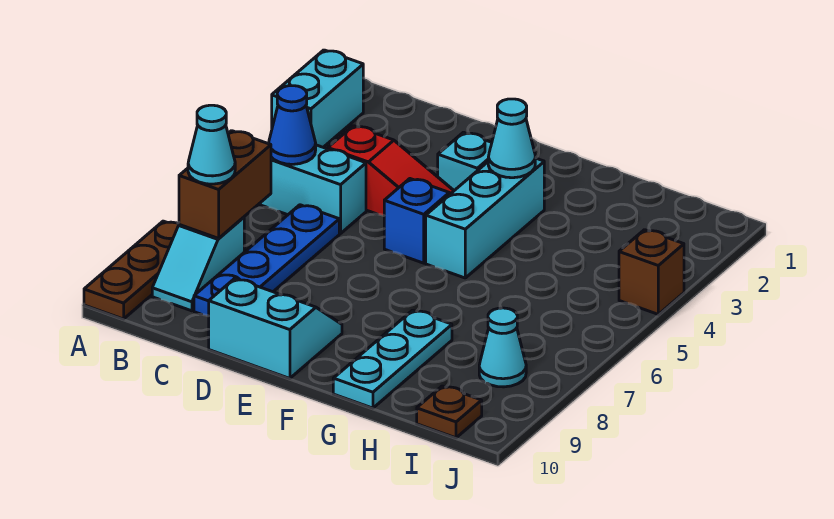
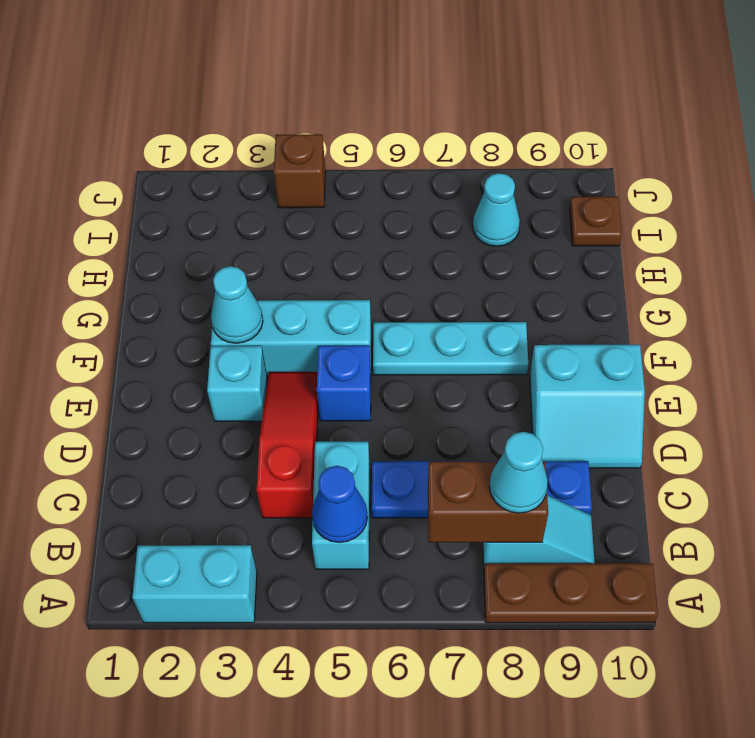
cyan slope D9:E10 level 1 top 10 -> cyan slope D9:E10 level 1 top E
cyan plate G8:G10 level 1 -> cyan plate F6:F8 level 1

